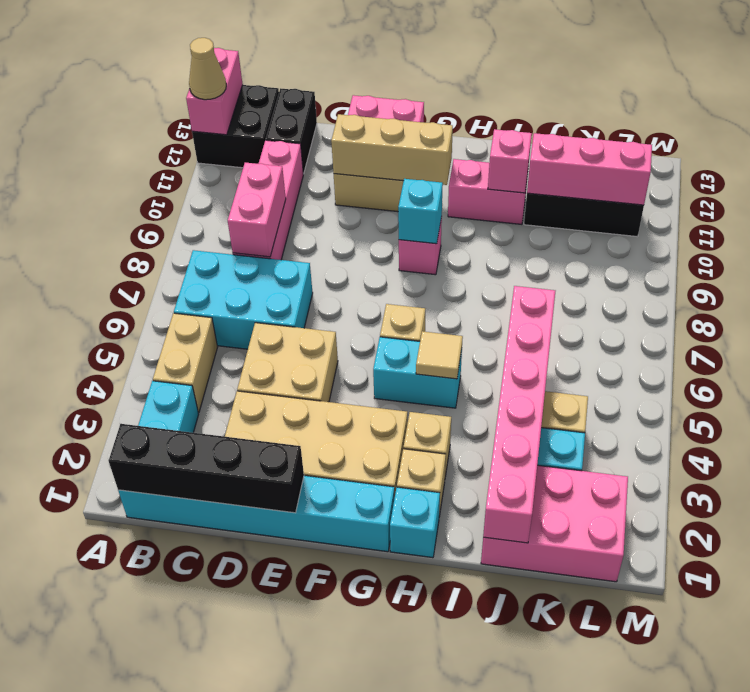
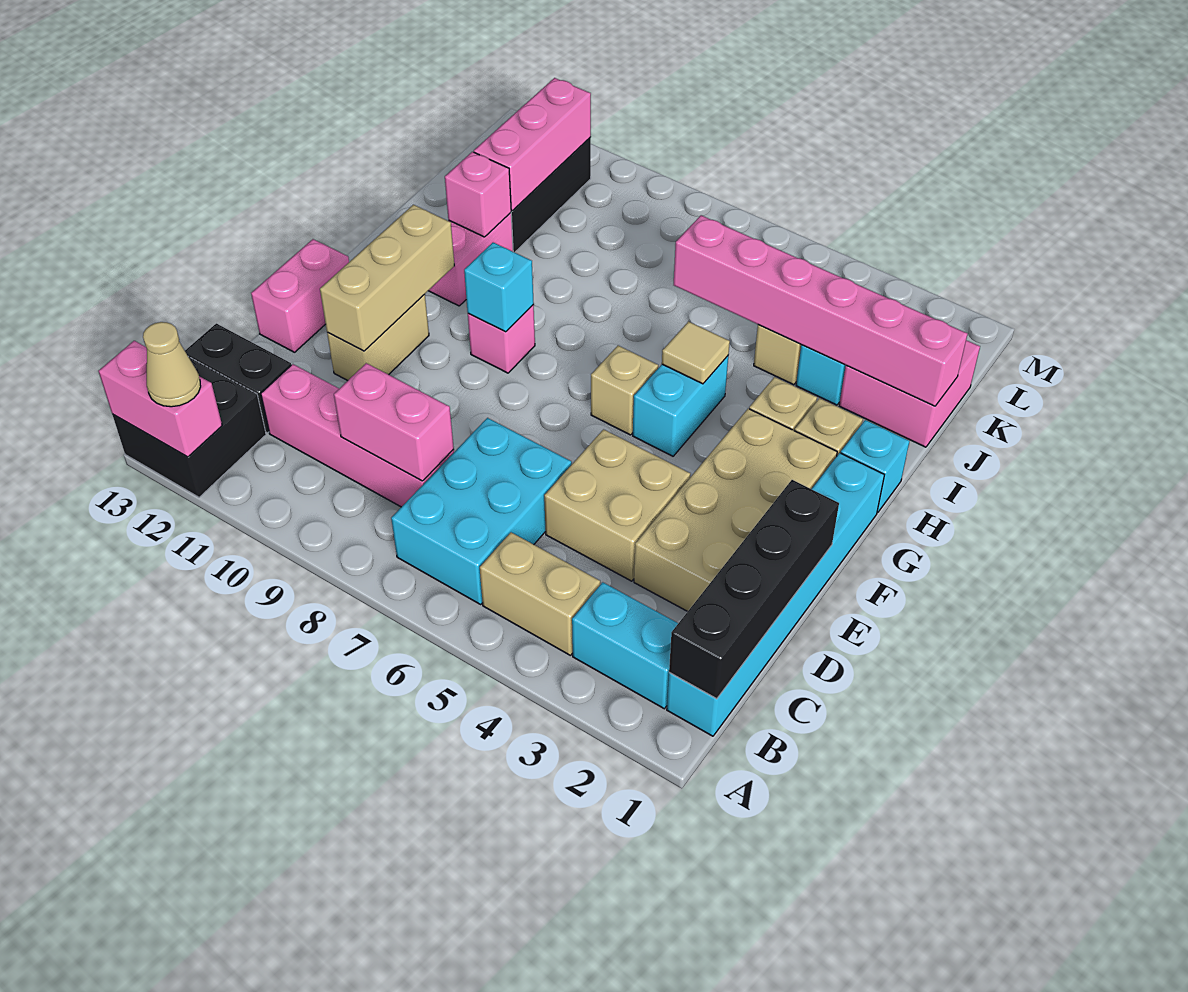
pink brick J1:L2 level 1 -> pink brick J1:K2 level 1

